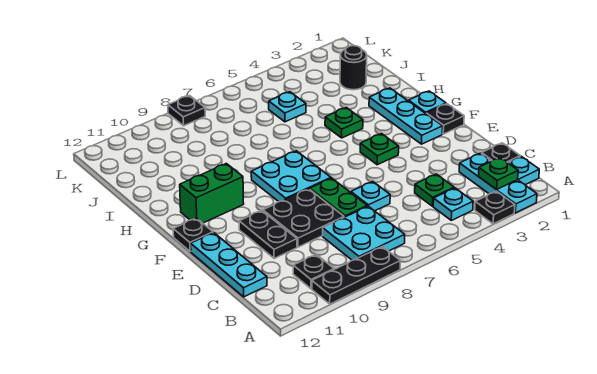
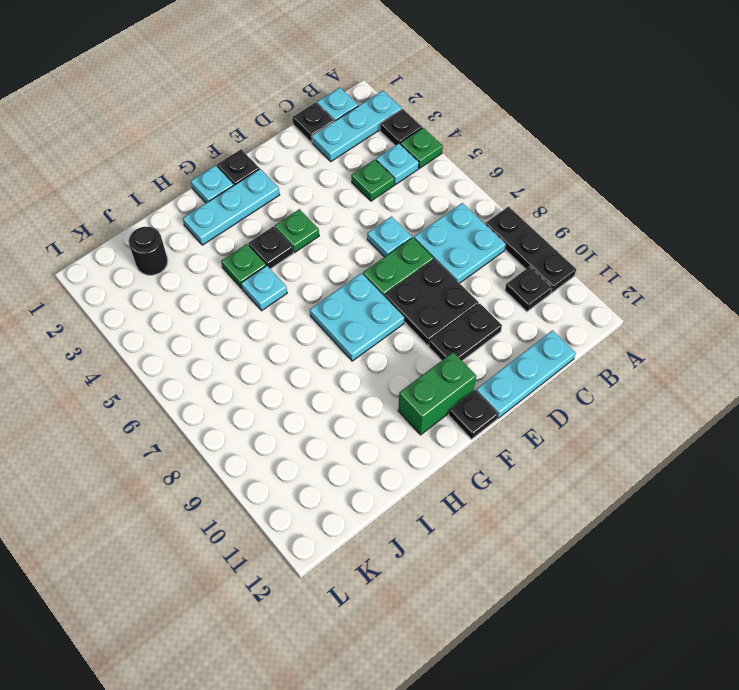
green plate B2 level 2 -> green plate A4 level 1
green brick G10:G11 level 1 -> green brick F11:G11 level 1
cyan plate J5 level 1 -> cyan plate H5 level 1
black plate L8 level 1 -> black plate G4 level 1

